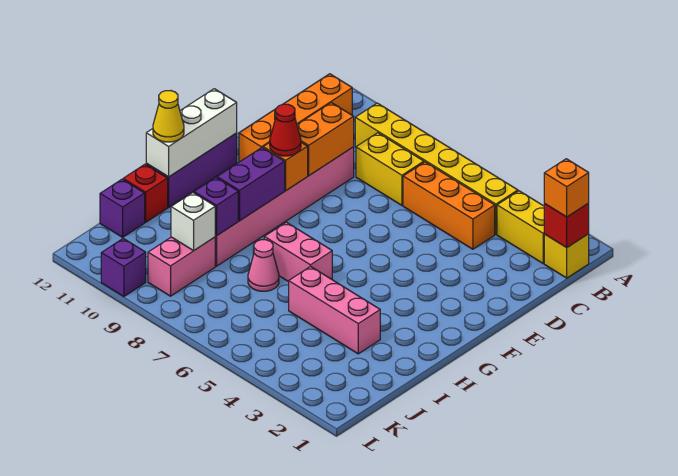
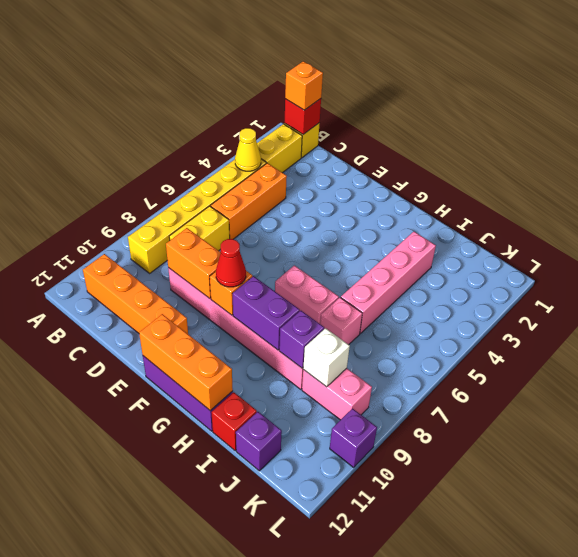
white brick F12:H12 level 2 -> orange brick F12:H12 level 2
pink brick H6:H7 level 1 -> pink brick G7:H7 level 1
yellow cone H12 level 3 -> yellow cone B4 level 2
pink brick I3:I5 level 1 -> pink brick I3:I6 level 1
pink cone I7 level 1 -> pink brick I7 level 1

